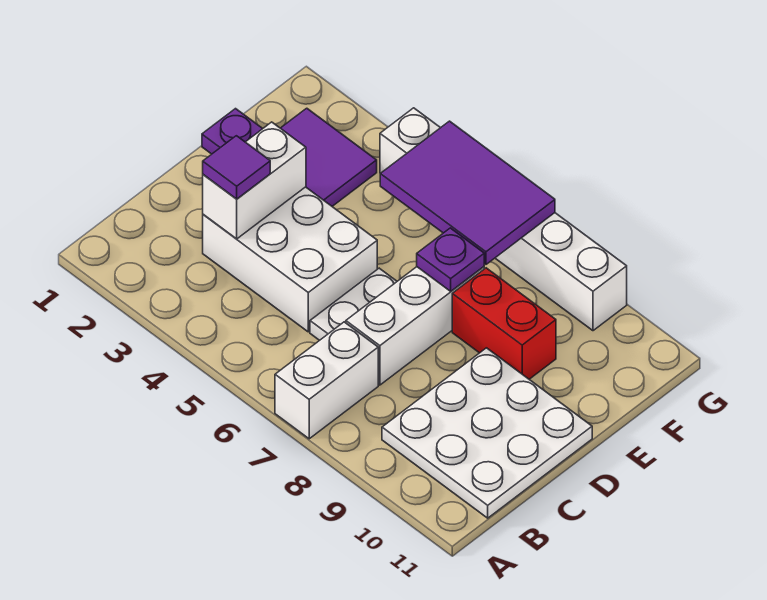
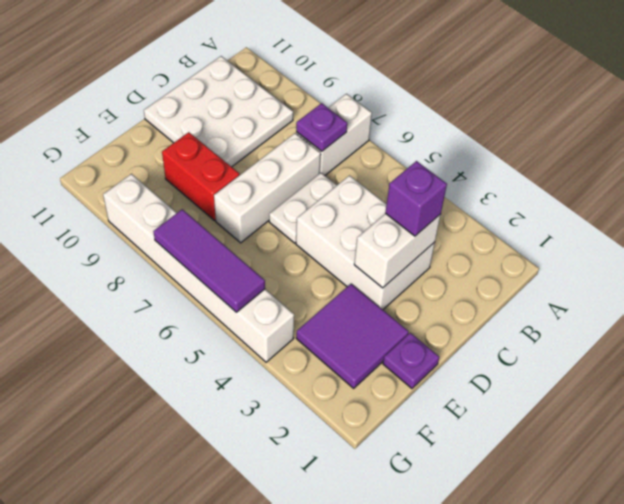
purple tile C3 level 3 -> purple brick C3 level 3
purple plate E7 level 2 -> purple plate B7 level 2
purple tile F5:G7 level 2 -> purple tile G5:G7 level 2

